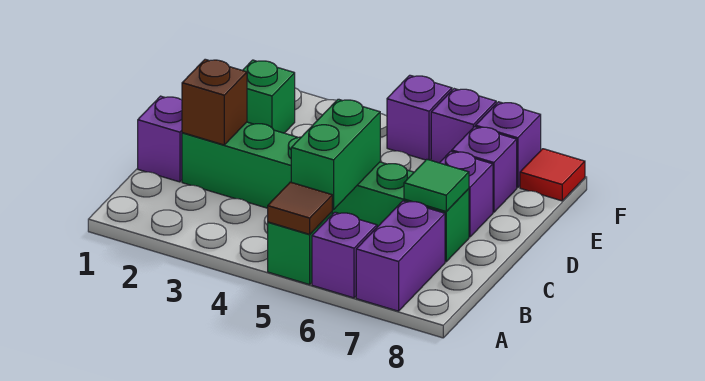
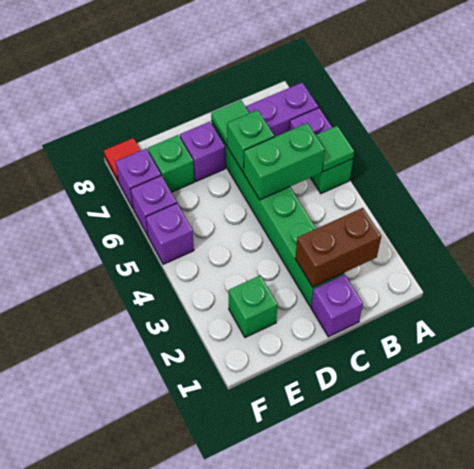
brown tile A5 level 2 -> green tile A5 level 2
brown brick C2 level 2 -> brown brick B2:C2 level 2
none -> green brick C6 level 2
purple brick E7 level 1 -> green brick E7 level 1

